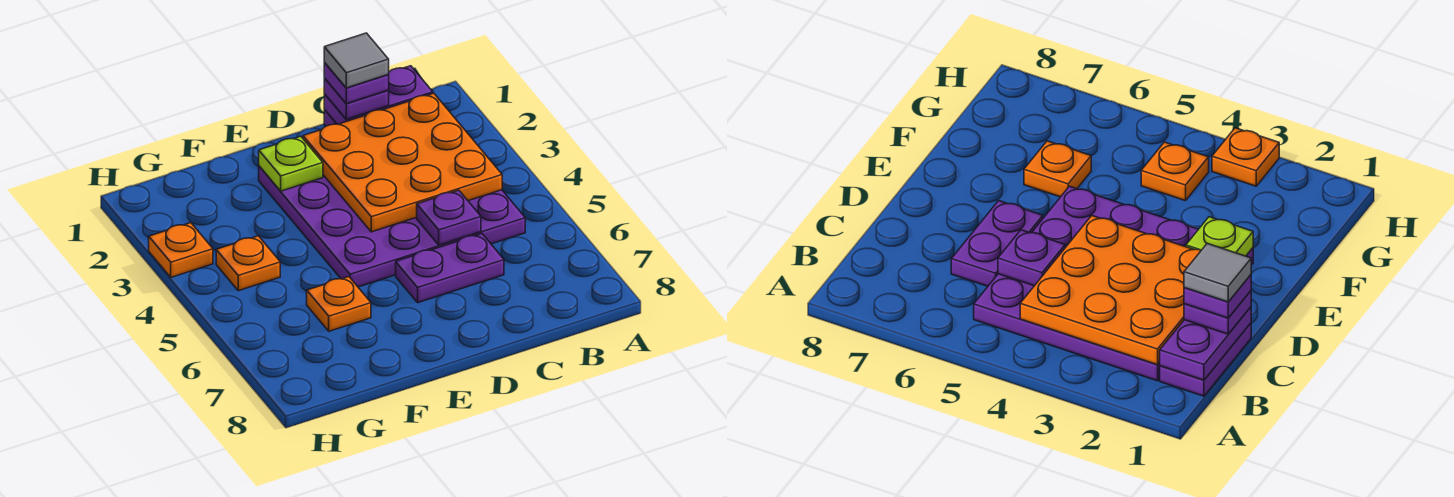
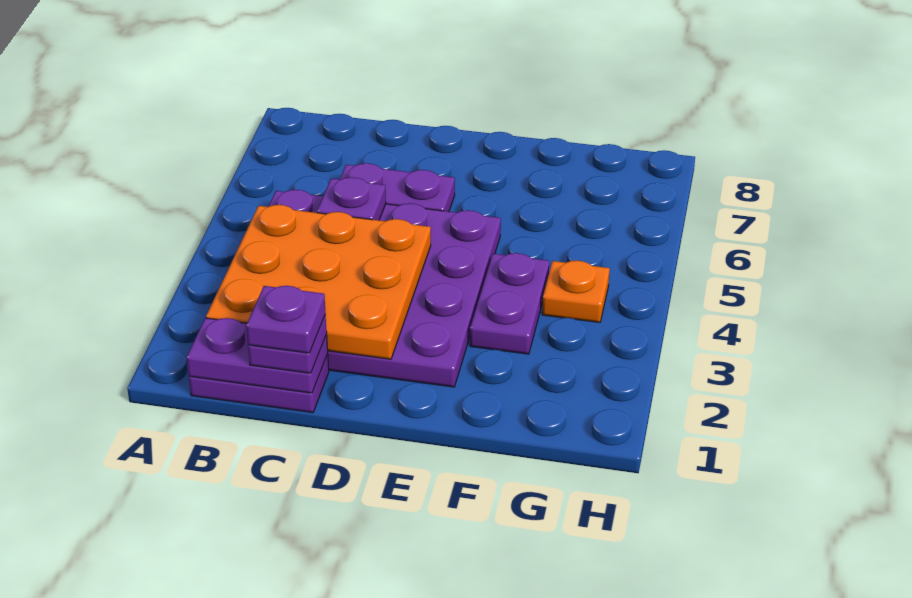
grey tile C1 level 5 -> none
lime plate E2 level 2 -> none
none -> purple plate F3:F4 level 1
orange plate F6 level 1 -> none
orange plate H3 level 1 -> none

